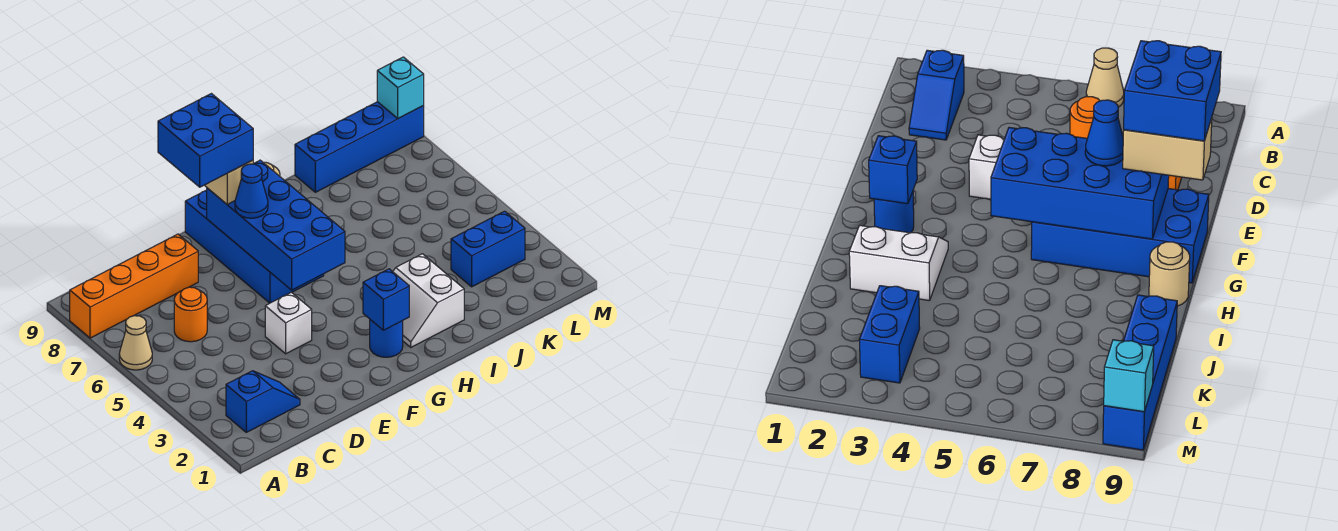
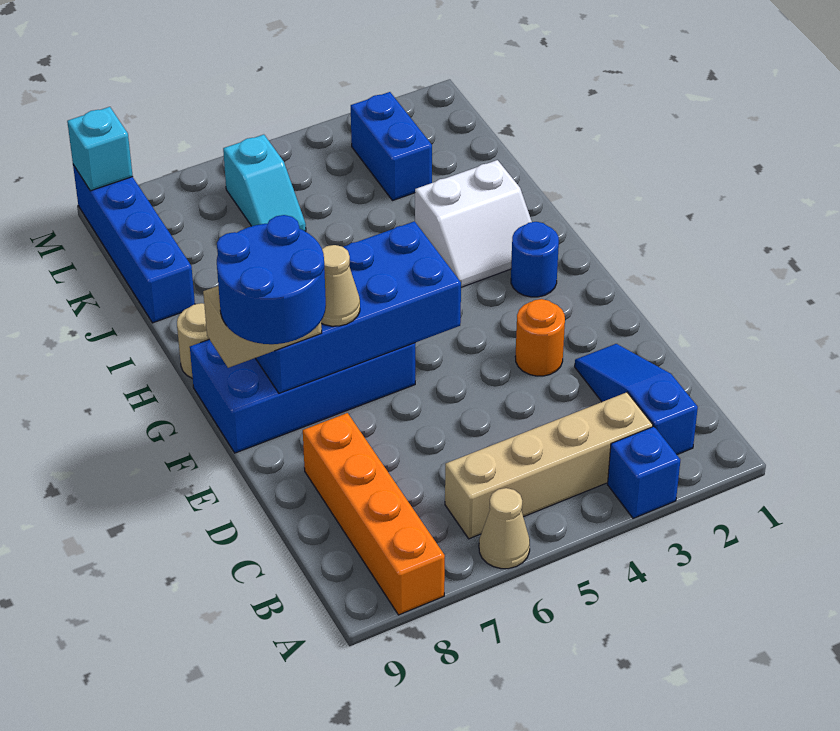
blue slope B2:C2 level 1 top B -> blue slope B2:D2 level 1 top B
none -> tan brick B3:B6 level 1
orange round brick C6 level 1 -> orange round brick E3 level 1
white brick E4 level 1 -> none
blue brick E8:F9 level 4 -> blue round brick E8:F9 level 4
blue cone F7 level 3 -> tan cone F7 level 3
blue brick G2 level 2 -> blue brick A3 level 1
none -> cyan slope K6:L6 level 1 top L

